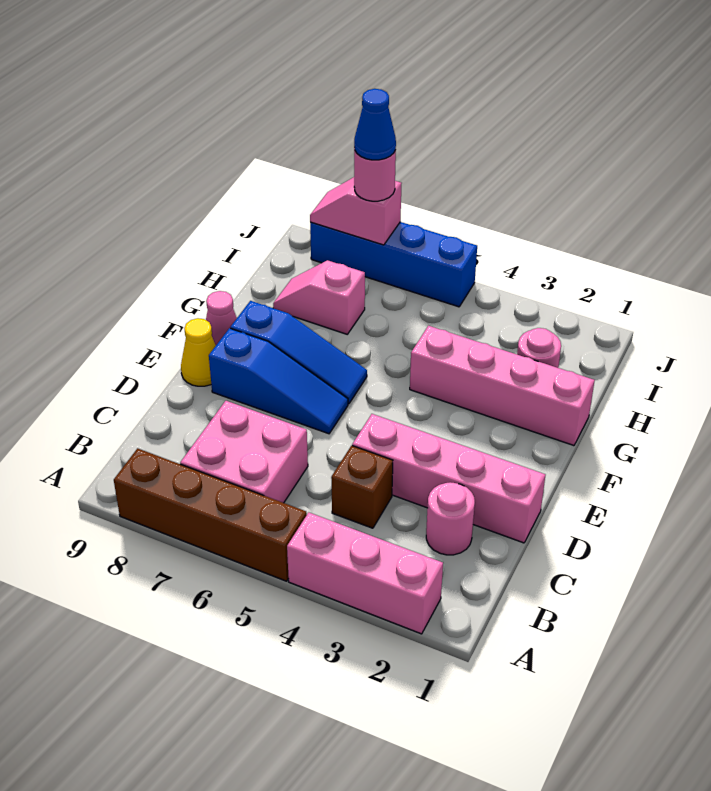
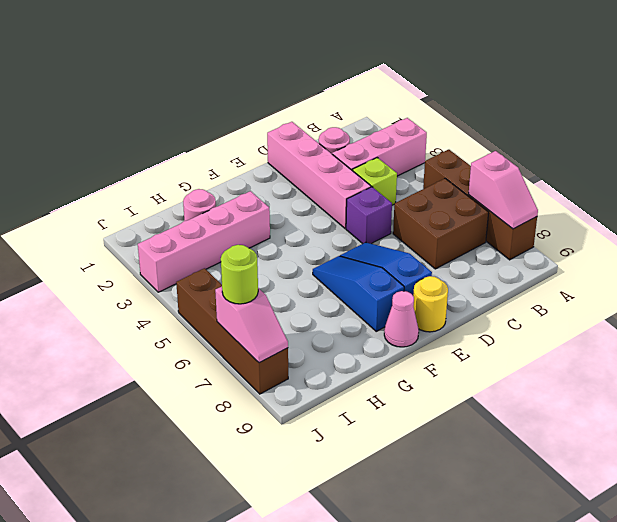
pink brick A2:A4 level 1 -> pink brick A3:C3 level 1
pink brick B6:C7 level 1 -> brown brick B6:C7 level 1
brown brick C4 level 1 -> lime brick C4 level 1
none -> purple brick D5 level 1
yellow cone E9 level 1 -> yellow round brick E9 level 1
pink brick G1:G4 level 1 -> pink brick G3:J3 level 1
pink slope H7:H8 level 1 top 7 -> pink slope A7:A8 level 2 top 7
blue brick J5:J8 level 1 -> brown brick J5:J8 level 1
pink round brick J7 level 3 -> lime round brick J7 level 3
blue cone J7 level 4 -> none

